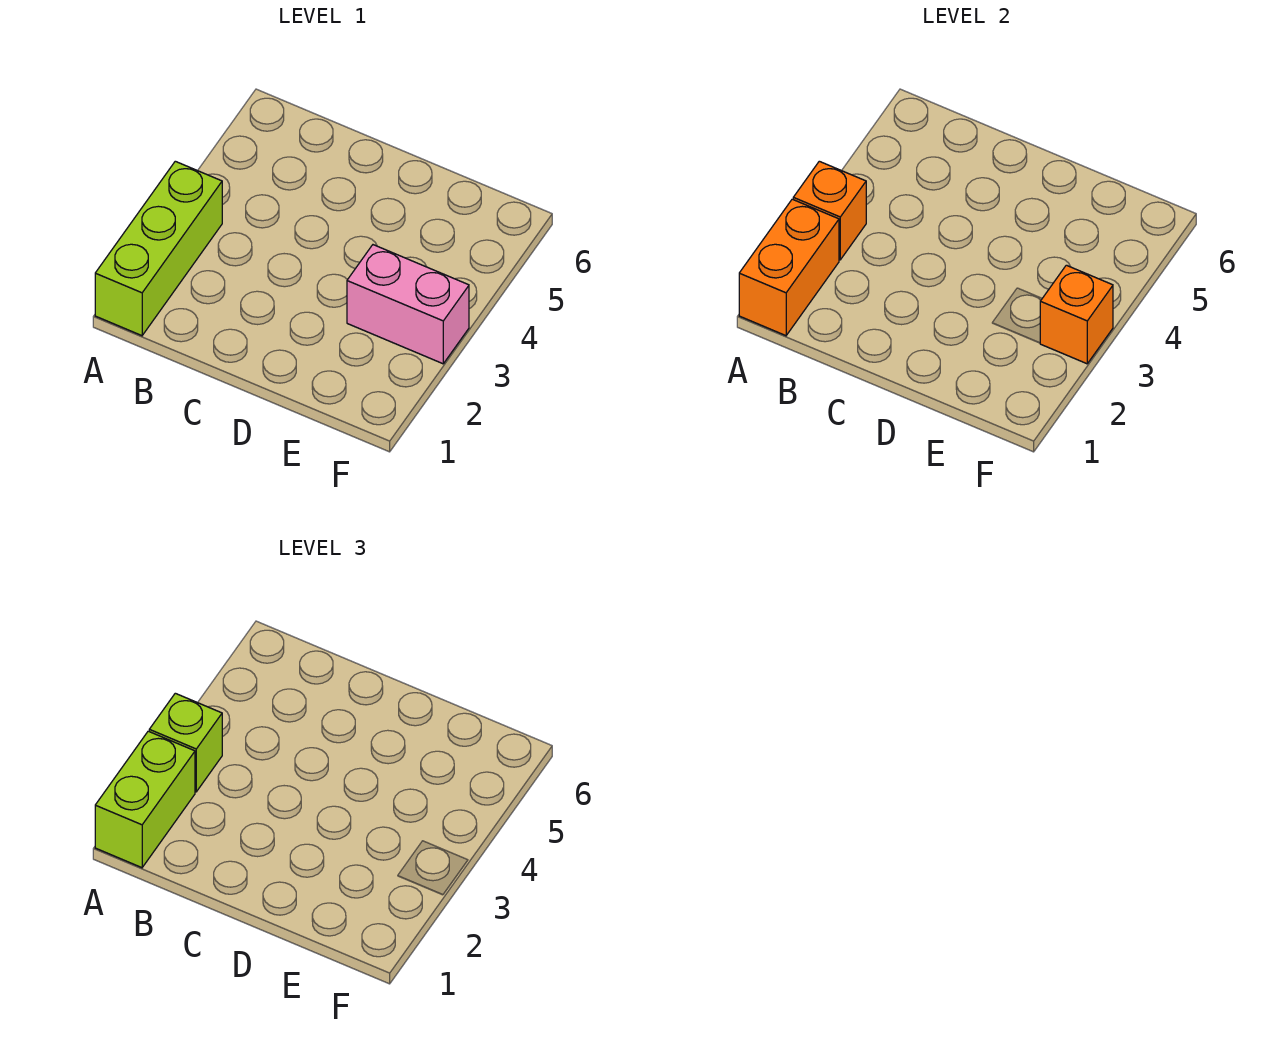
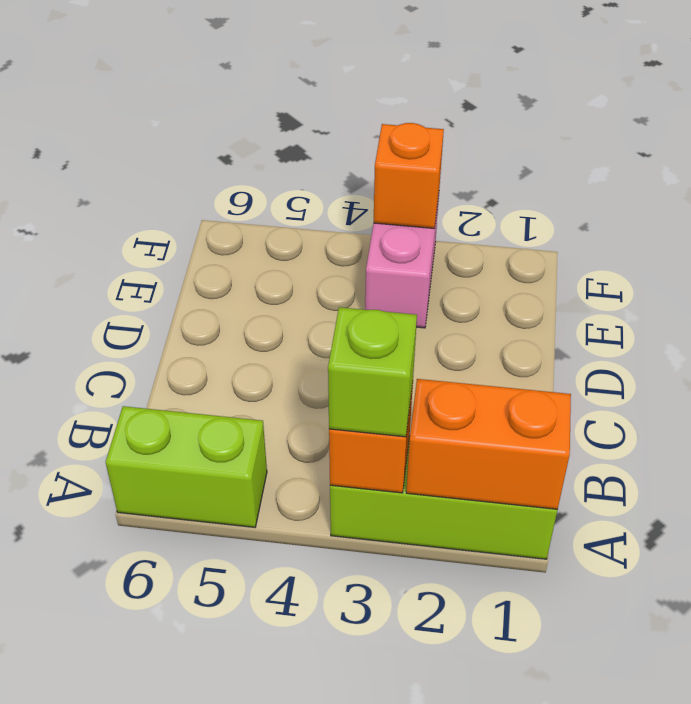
lime brick A1:A2 level 3 -> lime brick A5:A6 level 1

